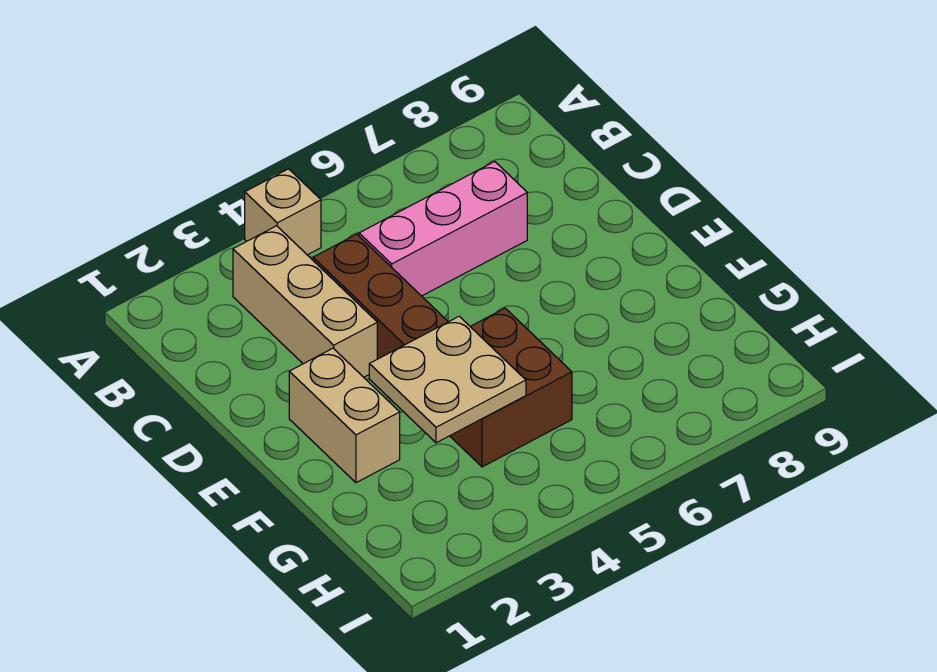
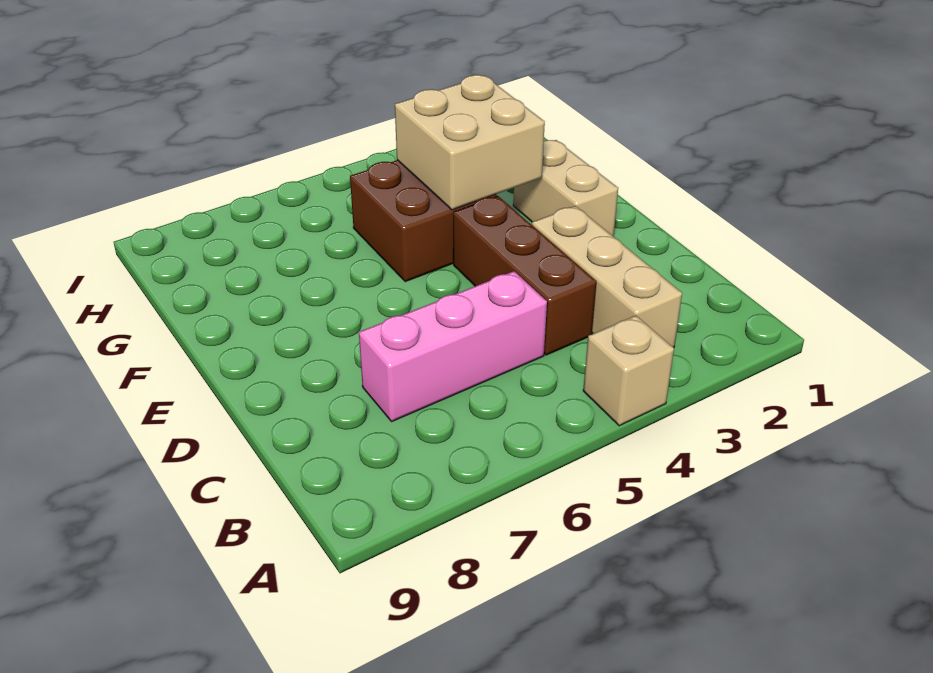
tan plate F3:G4 level 2 -> tan brick F3:G4 level 2

